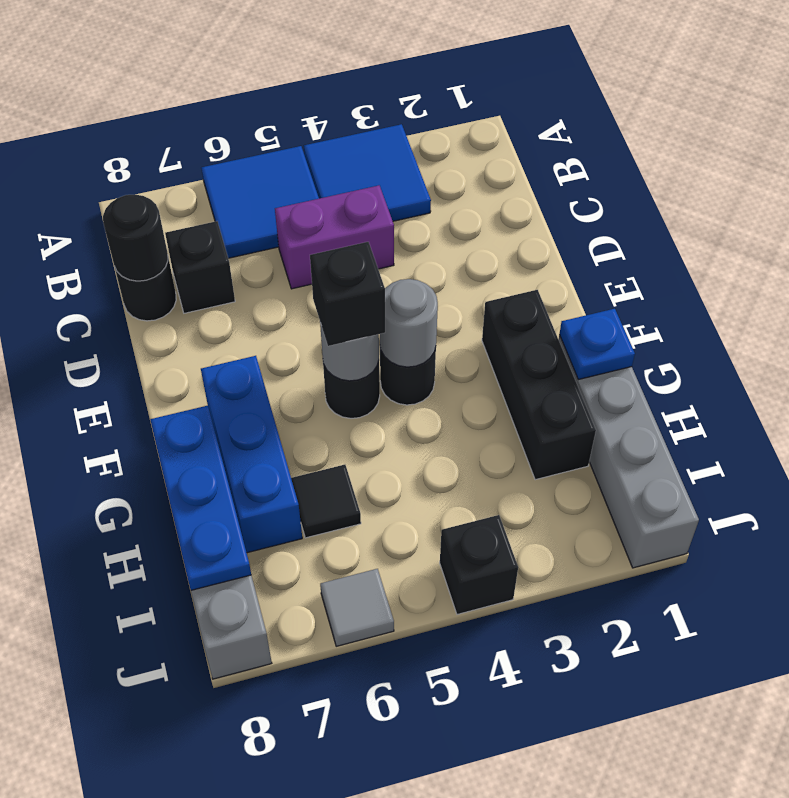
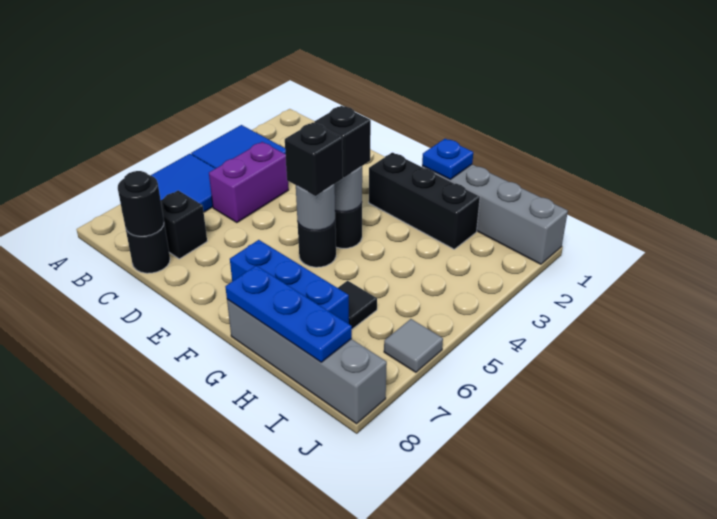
black brick J4 level 1 -> black brick F4 level 3

